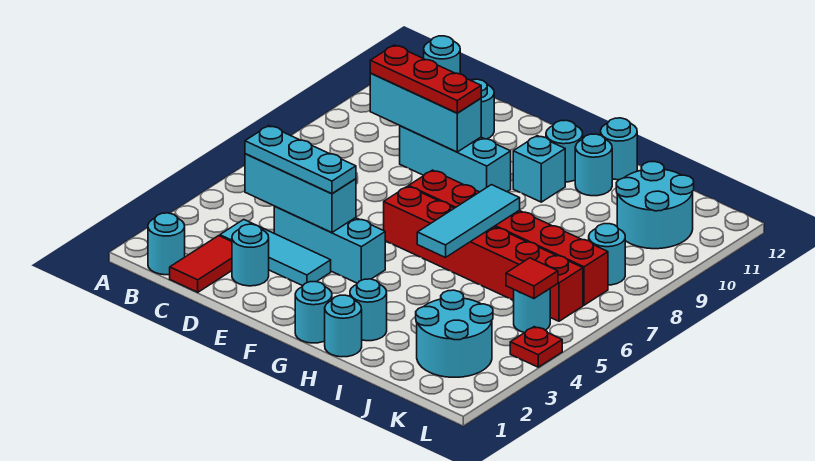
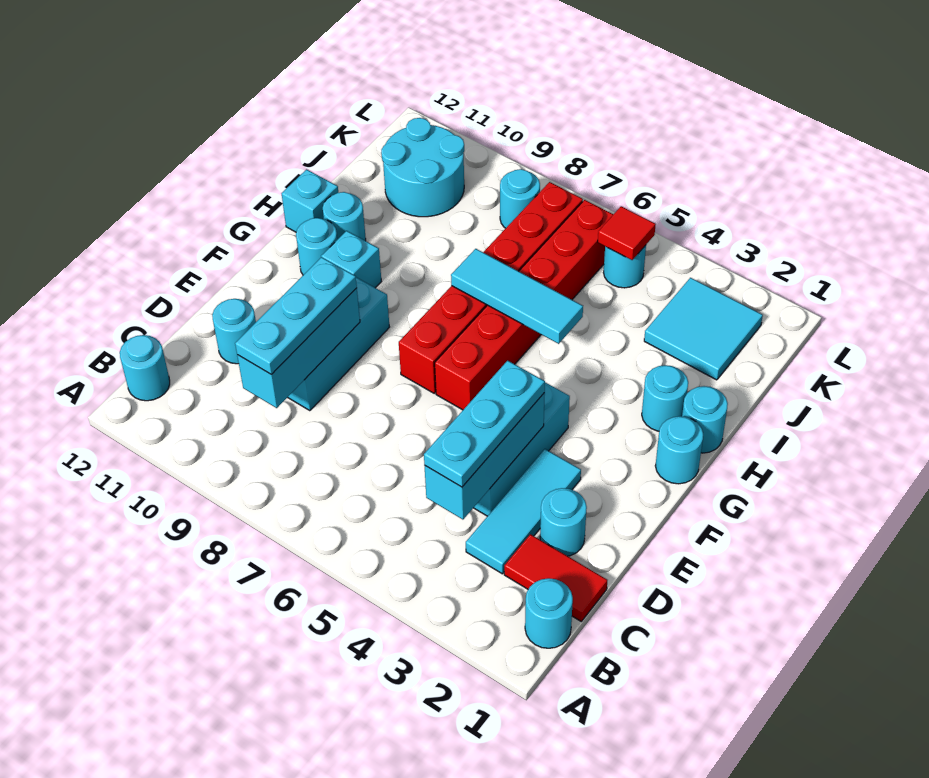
red plate C9:E9 level 3 -> cyan plate C9:E9 level 3
cyan round brick H12 level 1 -> cyan brick H12 level 1
cyan round brick J2:K3 level 1 -> cyan tile J2:K3 level 1
red plate L4 level 1 -> none

